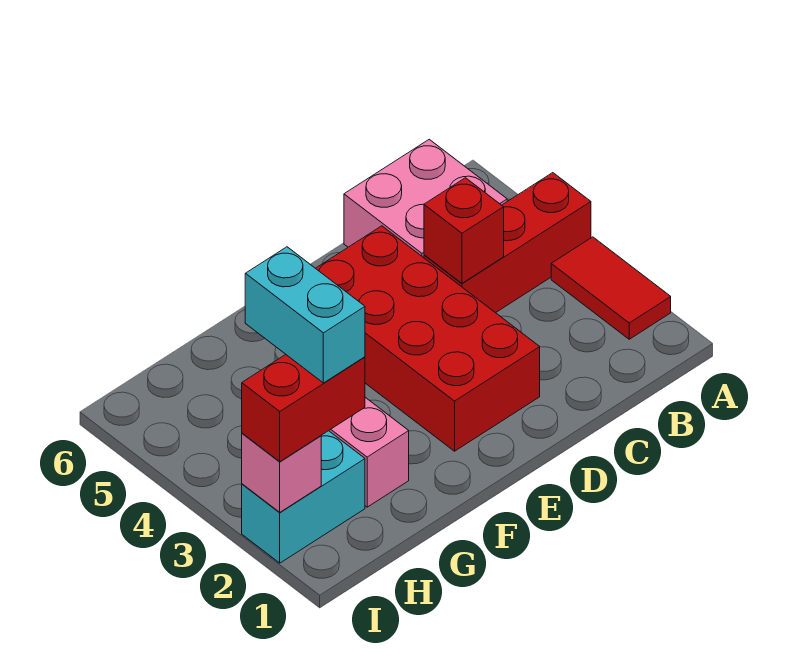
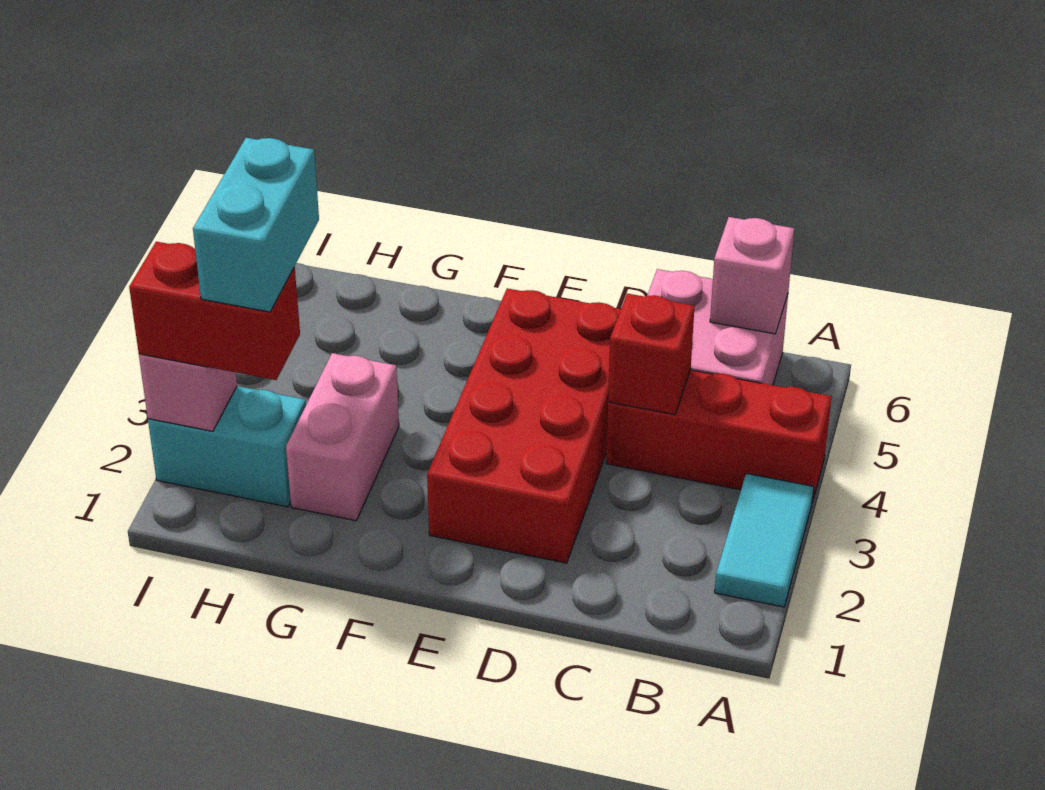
red tile A2:A3 level 1 -> cyan tile A2:A3 level 1
none -> pink brick B6 level 2

